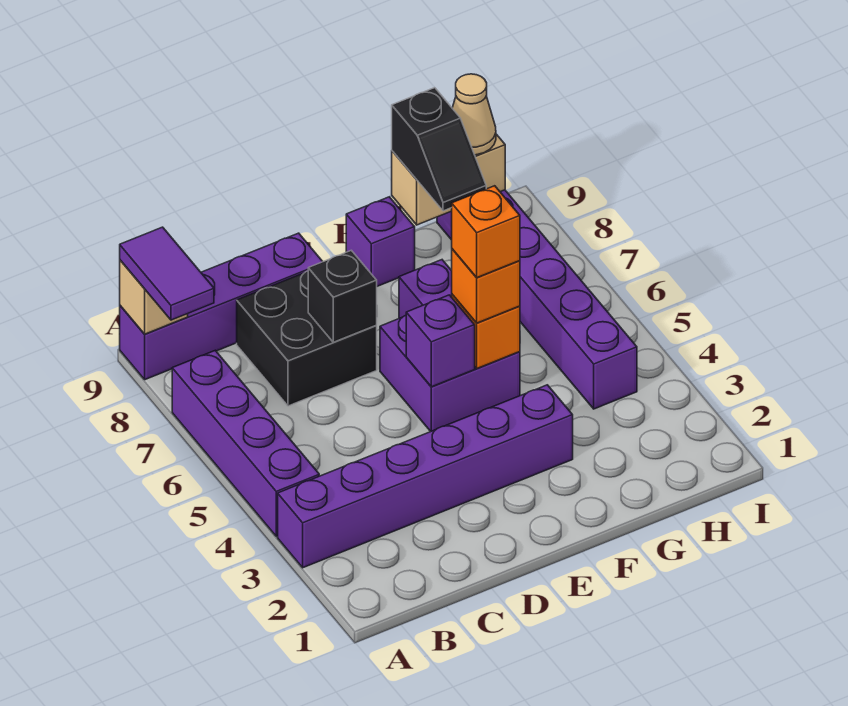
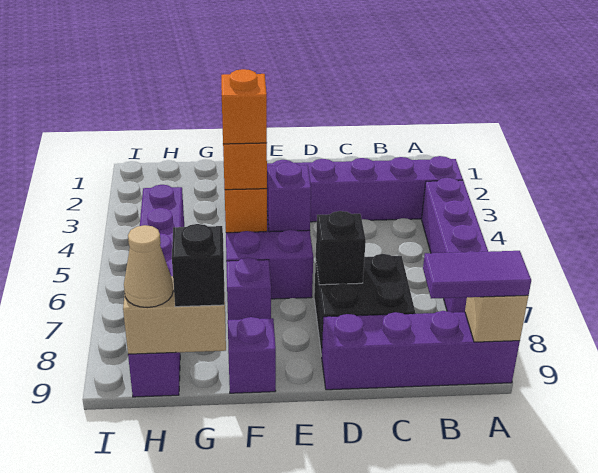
purple tile A8:A9 level 3 -> purple tile A9:B9 level 3

